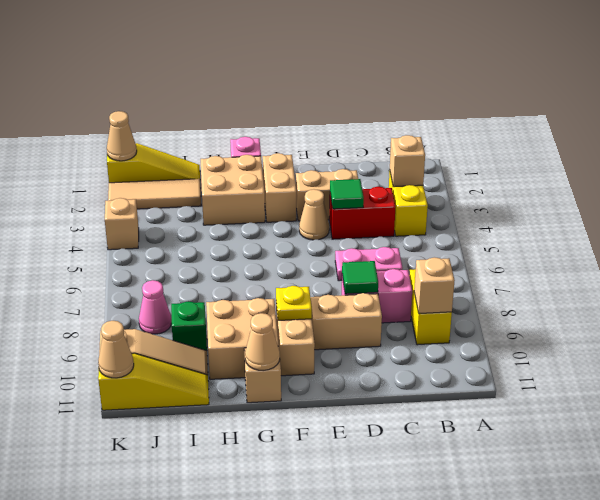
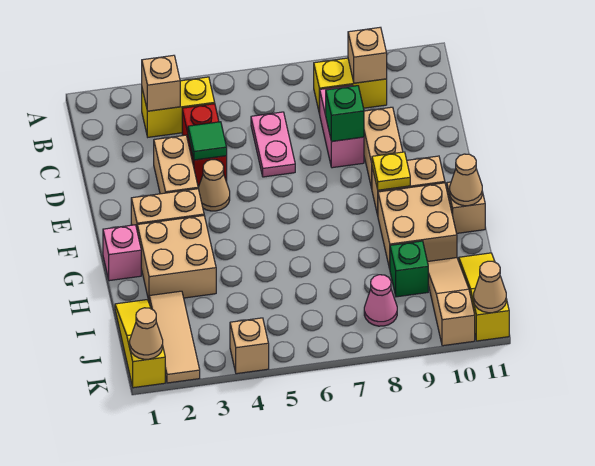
green tile D8 level 2 -> green brick D8 level 2

